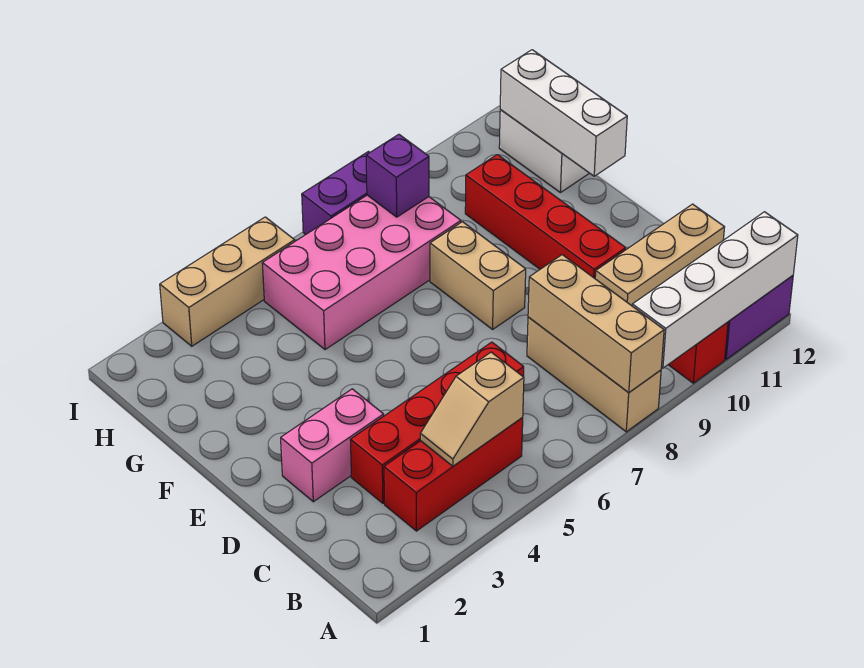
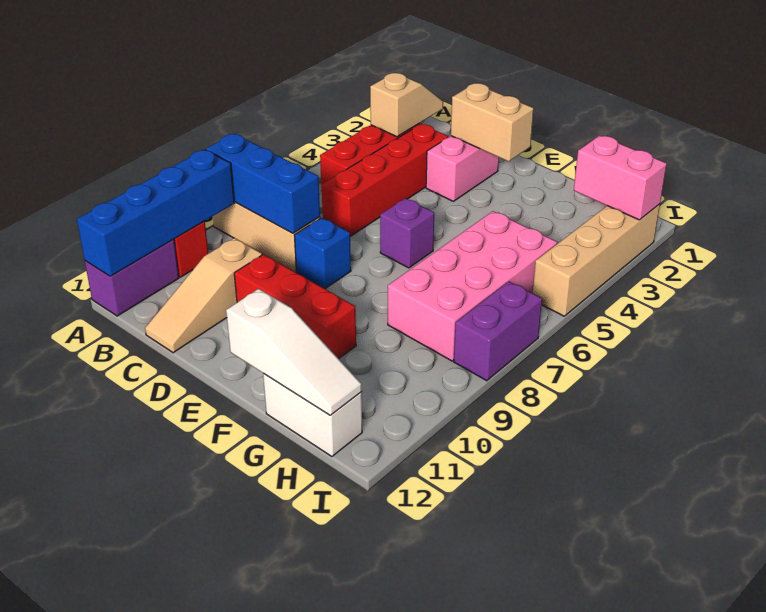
tan brick A8:C8 level 2 -> blue brick A8:C8 level 2
white brick A9:A12 level 2 -> blue brick A9:A12 level 2
tan slope B4:B5 level 2 top 5 -> tan slope B2:B3 level 2 top 3
tan brick C10:C12 level 1 -> tan slope C10:C12 level 1 top 10
none -> blue brick D8 level 1
red brick D10:G10 level 1 -> red brick D10:F10 level 1
tan brick E8:F8 level 1 -> tan brick D2:E2 level 2
white brick F12:H12 level 2 -> white slope F12:H12 level 2 top F
none -> pink brick H2:I2 level 2
purple brick H8 level 2 -> purple brick E6 level 1
tan brick I3:I5 level 1 -> tan brick I2:I5 level 1

